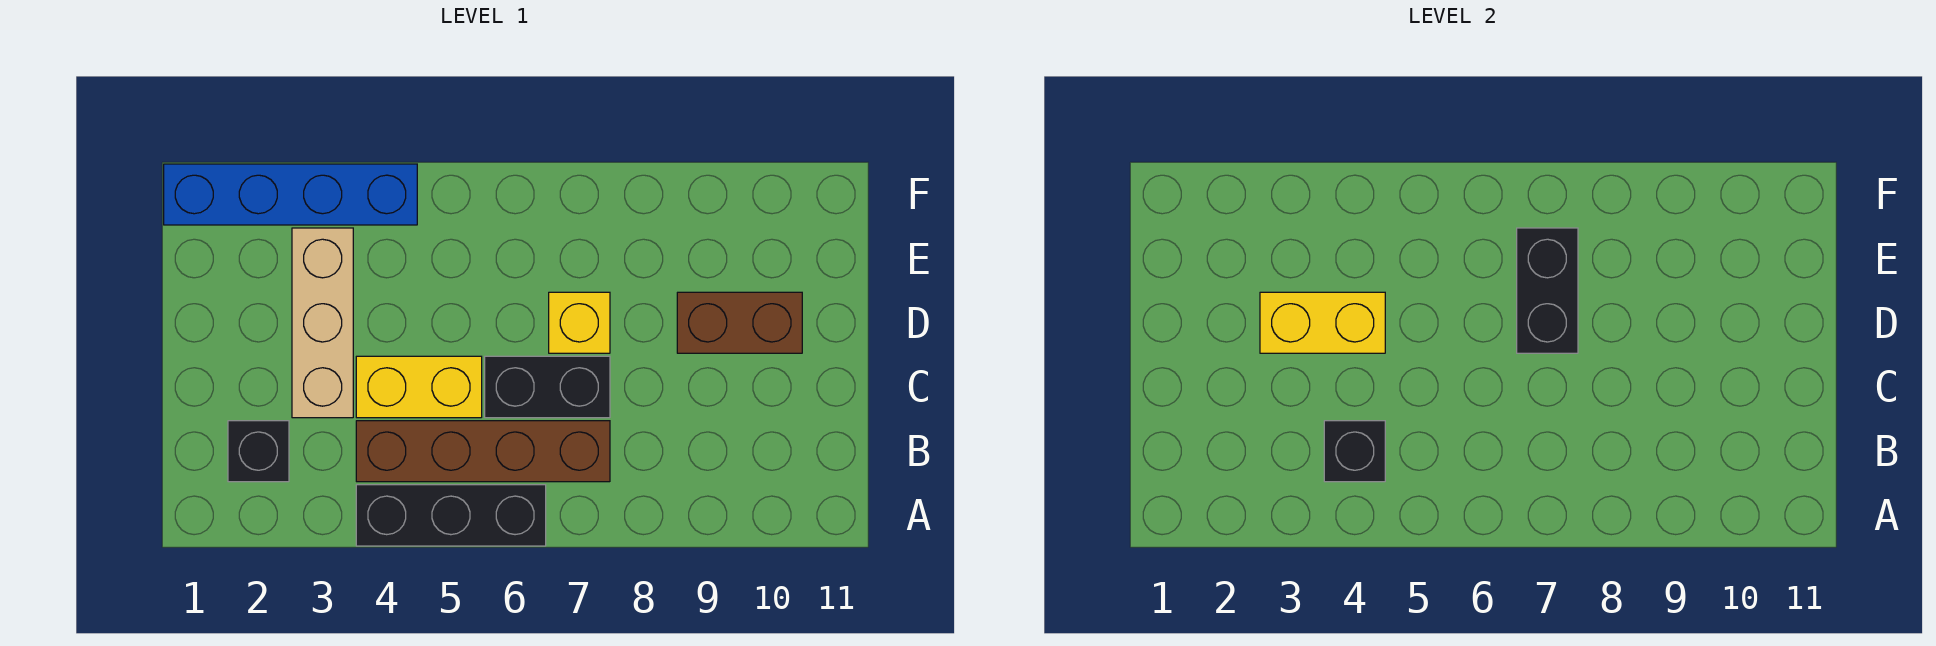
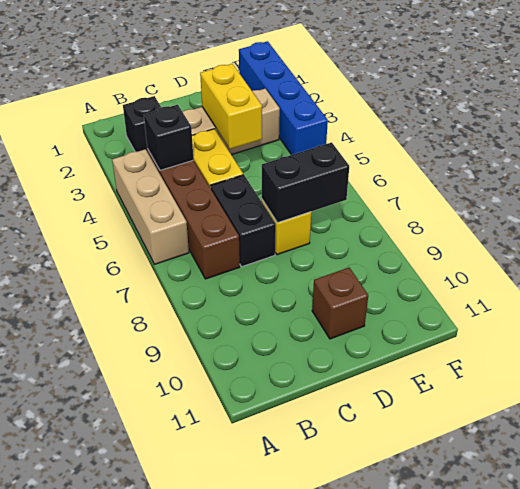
black brick A4:A6 level 1 -> tan brick A4:A6 level 1
brown brick D9:D10 level 1 -> brown brick D10 level 1

